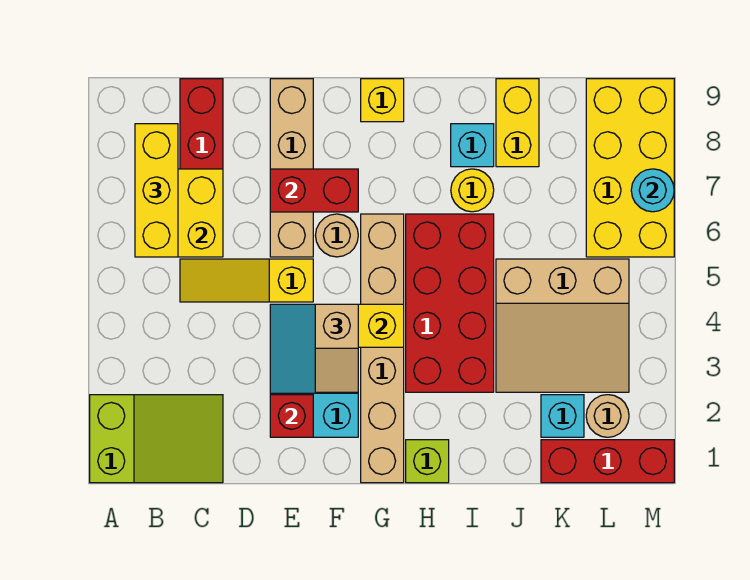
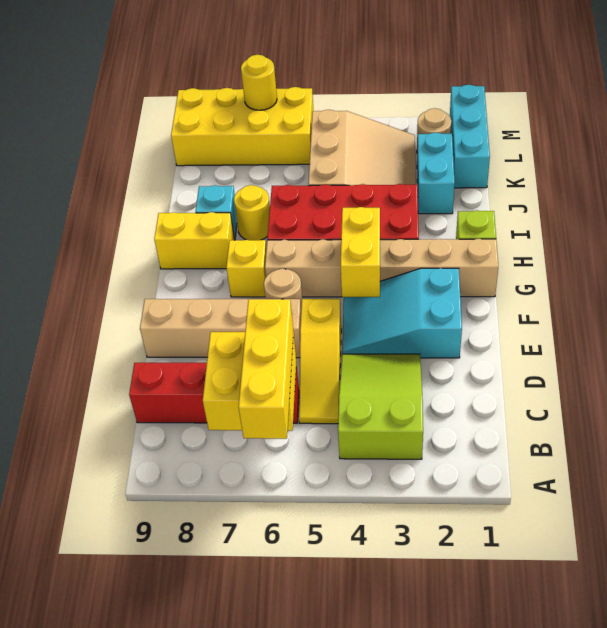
lime slope A1:C2 level 1 top A -> lime slope B3:D4 level 1 top B
yellow brick B6:B8 level 3 -> yellow brick A6:C6 level 3
red brick E2 level 2 -> none
red brick E7:F7 level 2 -> none
tan slope F3:F4 level 3 top 4 -> none
yellow brick G9 level 1 -> yellow brick G7 level 1
yellow brick J8:J9 level 1 -> yellow brick H8:H9 level 1
red brick K1:M1 level 1 -> cyan brick K1:M1 level 1
cyan brick K2 level 1 -> cyan brick J2:K2 level 1
cyan round brick M7 level 2 -> yellow round brick M7 level 2

